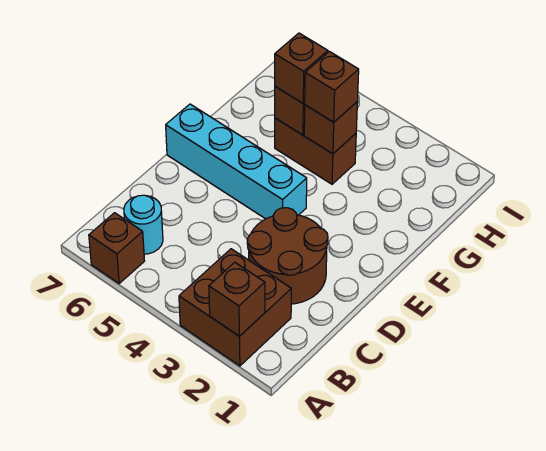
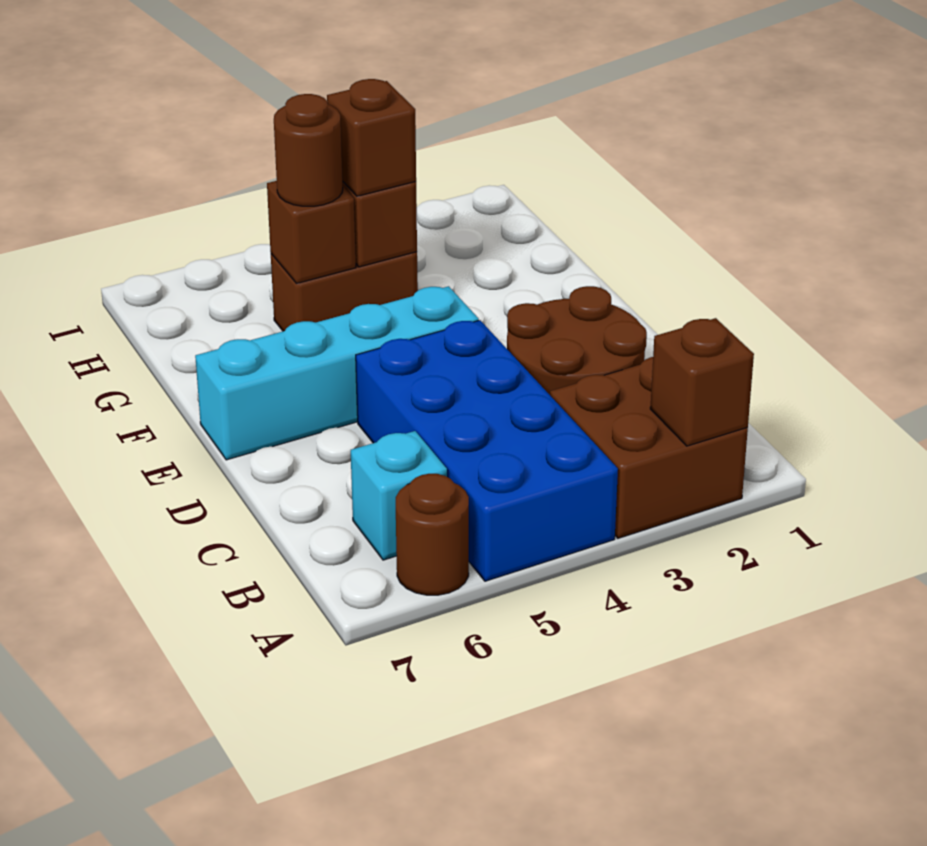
none -> blue brick A4:D5 level 1
brown brick A6 level 1 -> brown round brick A6 level 1
cyan round brick B6 level 1 -> cyan brick B6 level 1
brown brick G5 level 3 -> brown round brick G5 level 3

